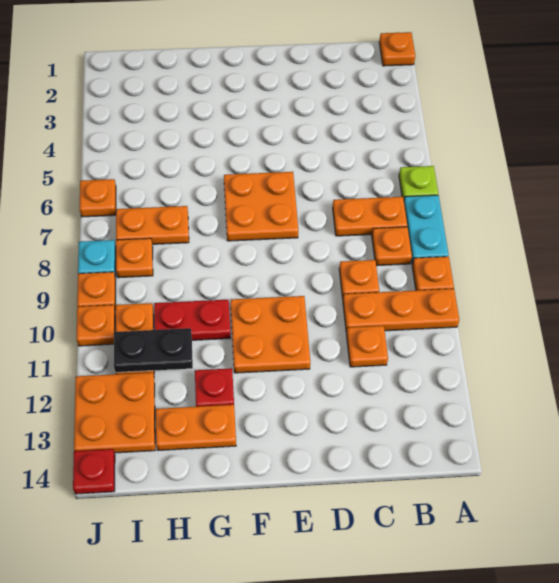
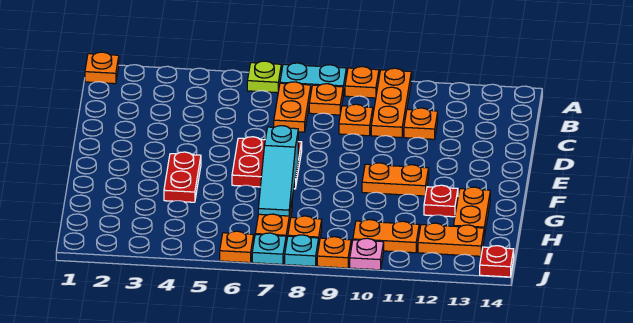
orange plate E6:F7 level 1 -> red plate E6:F7 level 1
orange plate E10:F11 level 1 -> orange plate F10:F11 level 1
none -> cyan slope F7:H7 level 2 top F
red plate G10:H10 level 1 -> red plate F4:G4 level 1
black plate H11:I11 level 2 -> none
orange plate I12:J13 level 1 -> orange plate I12:I13 level 1
none -> cyan plate J7 level 1
orange plate J10 level 1 -> pink plate J10 level 1

